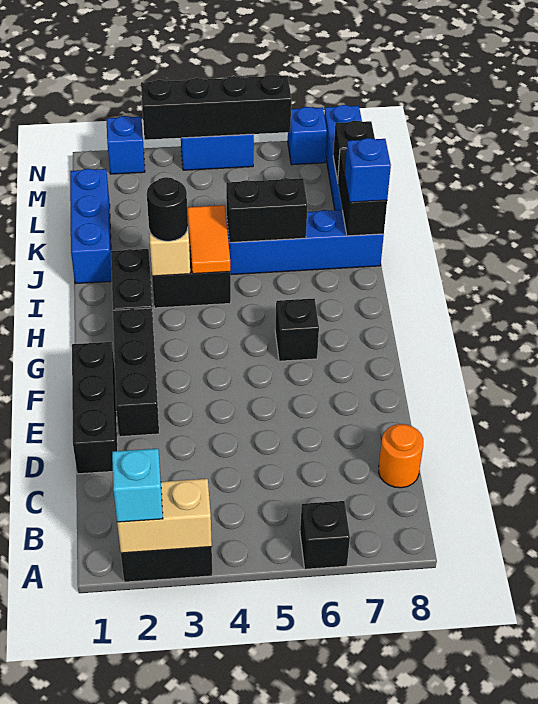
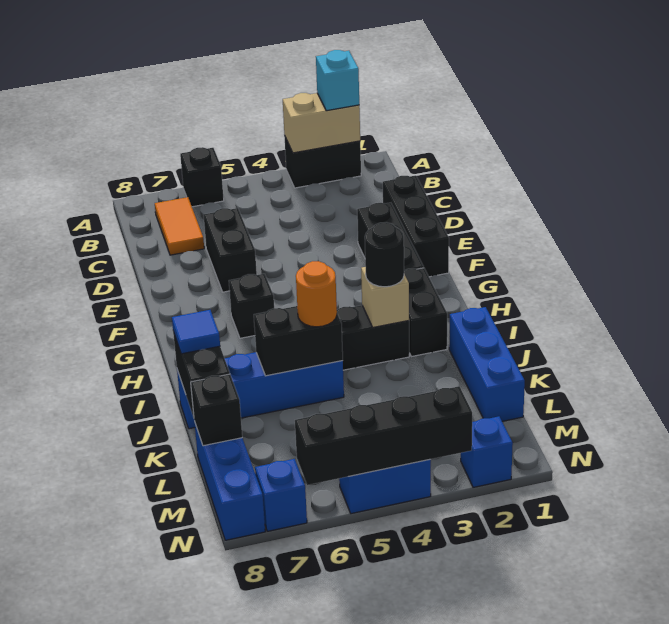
orange round brick C8 level 1 -> orange round brick J5 level 3
none -> black brick D6:E6 level 1
orange tile I4:J4 level 2 -> orange tile B7:C7 level 1
blue brick J8 level 3 -> blue tile J8 level 3

